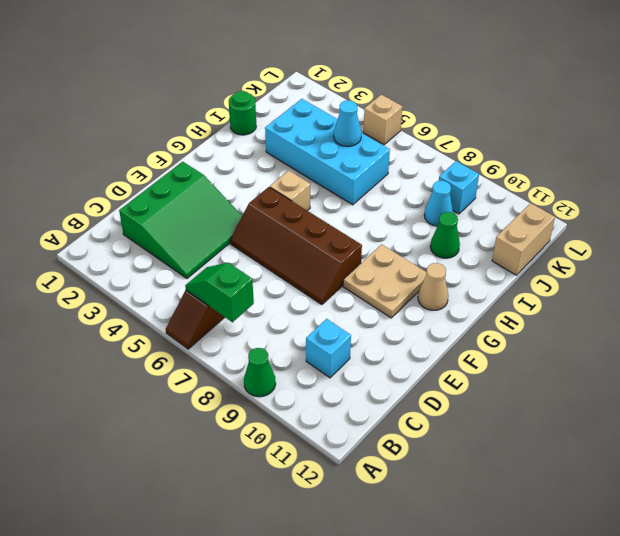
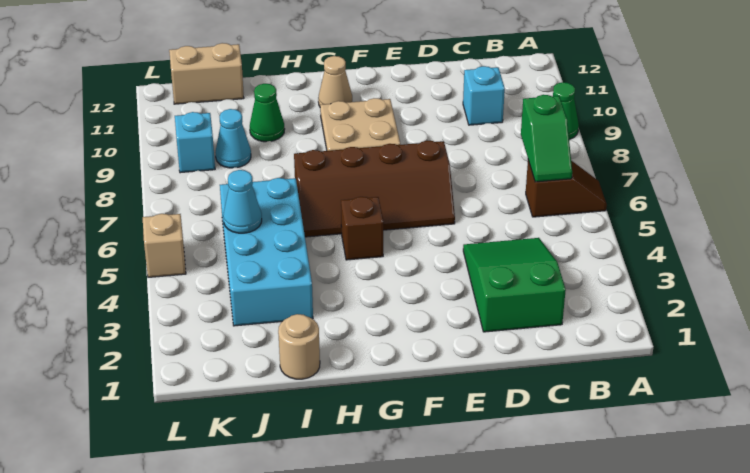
green slope C2:E4 level 1 top 2 -> green slope C2:D4 level 1 top 2
brown slope E5:F8 level 1 top F -> brown slope E6:H7 level 1 top 7
tan brick G5 level 1 -> brown brick G5 level 1
green round brick I1 level 1 -> tan round brick I1 level 1

